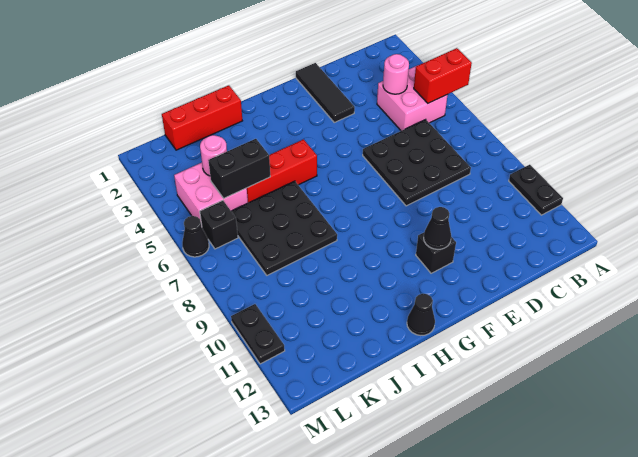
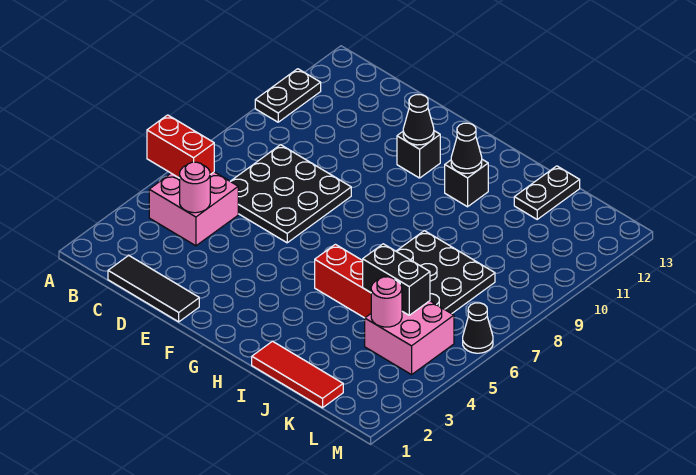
black tile E1:E3 level 1 -> black tile C1:E1 level 1
black cone H13 level 1 -> black cone H11 level 2
red brick I1:K1 level 1 -> red tile I1:K1 level 1
black brick L6 level 1 -> black brick H11 level 1
black plate M10:M11 level 1 -> black plate J12:J13 level 1

